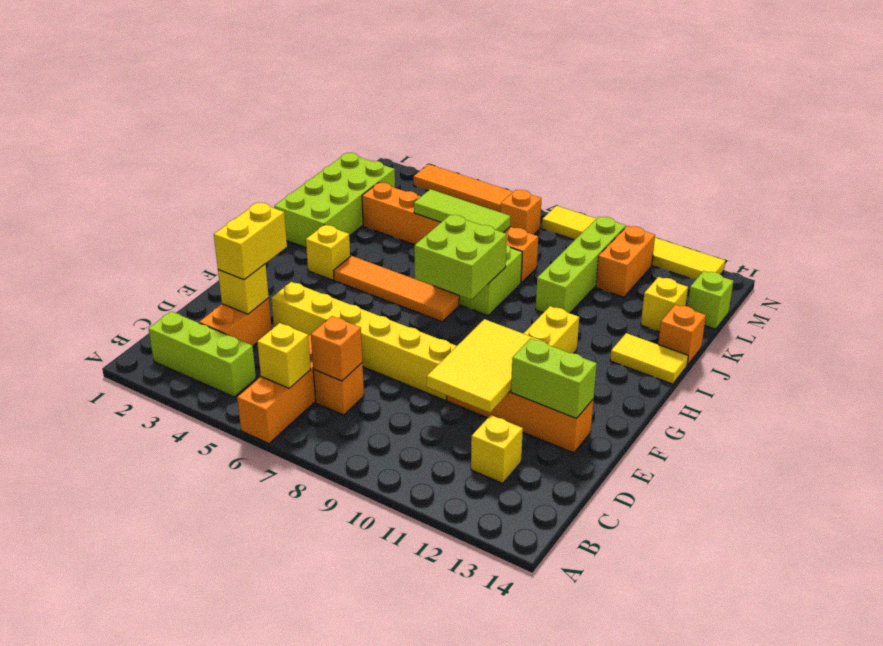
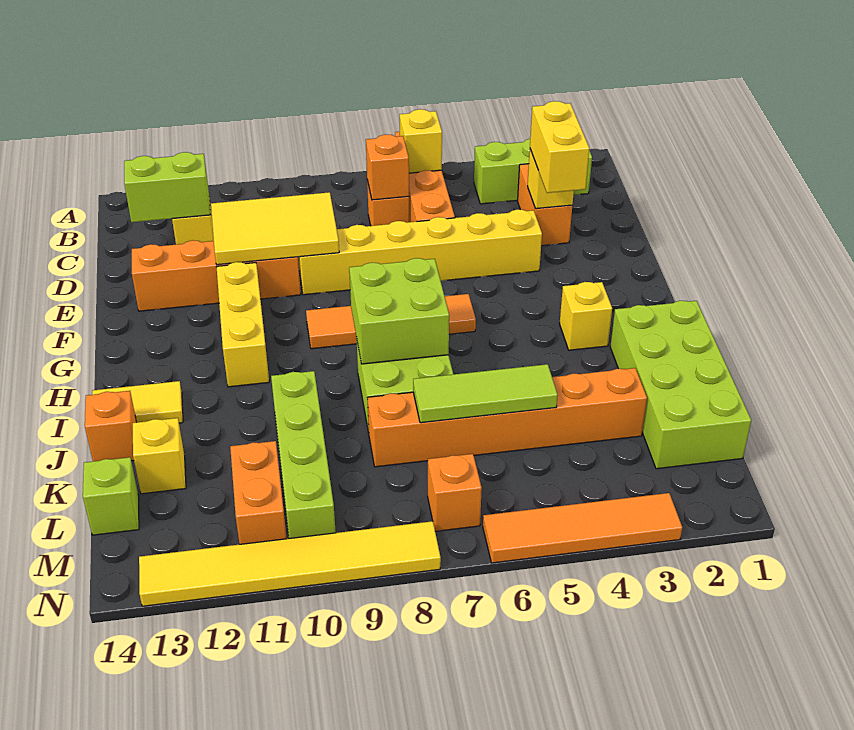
yellow tile D10:F11 level 2 -> yellow tile D9:E11 level 2
lime brick E12:E13 level 2 -> lime brick C12:C13 level 2
orange tile H4:H7 level 1 -> orange tile G6:G9 level 1

